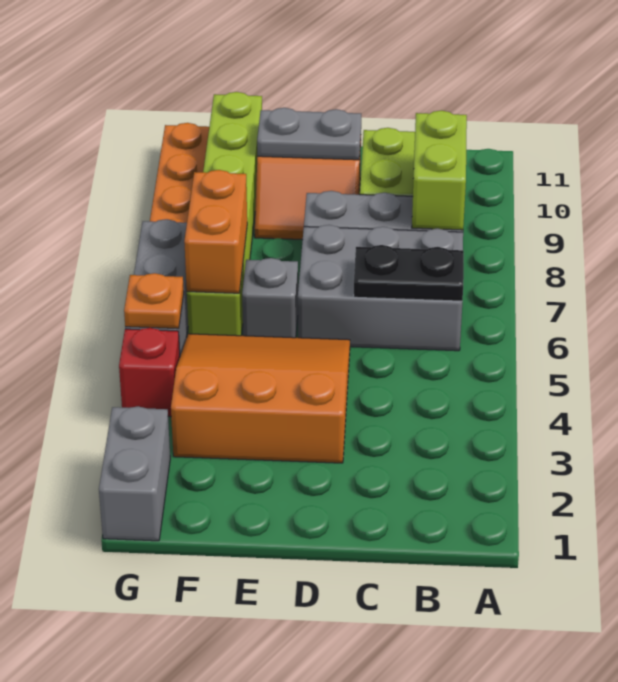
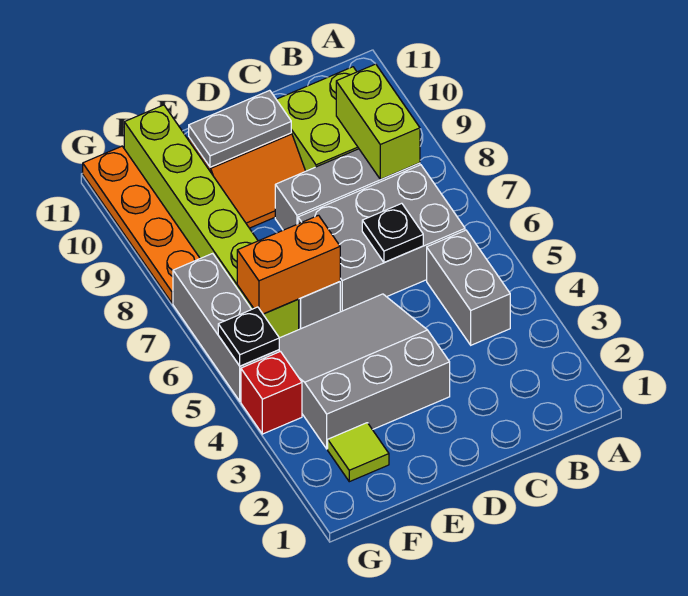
black plate B6:C6 level 2 -> black plate C6 level 2
orange slope D3:F5 level 1 top 3 -> grey slope D3:F5 level 1 top 3
none -> lime tile F2 level 1
orange brick F6:F7 level 2 -> orange brick E6:F6 level 2
grey brick G1:G2 level 1 -> grey brick B4:B5 level 1
orange plate G5 level 2 -> black plate G5 level 2

